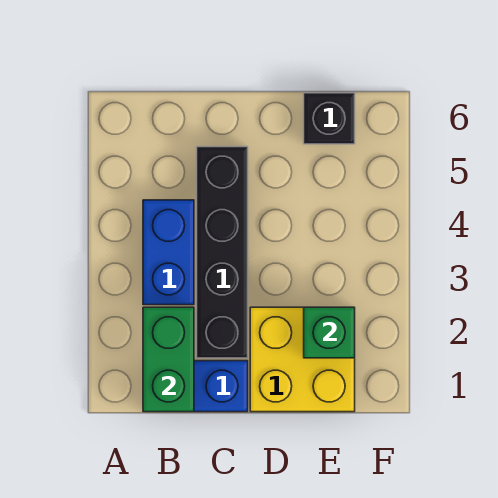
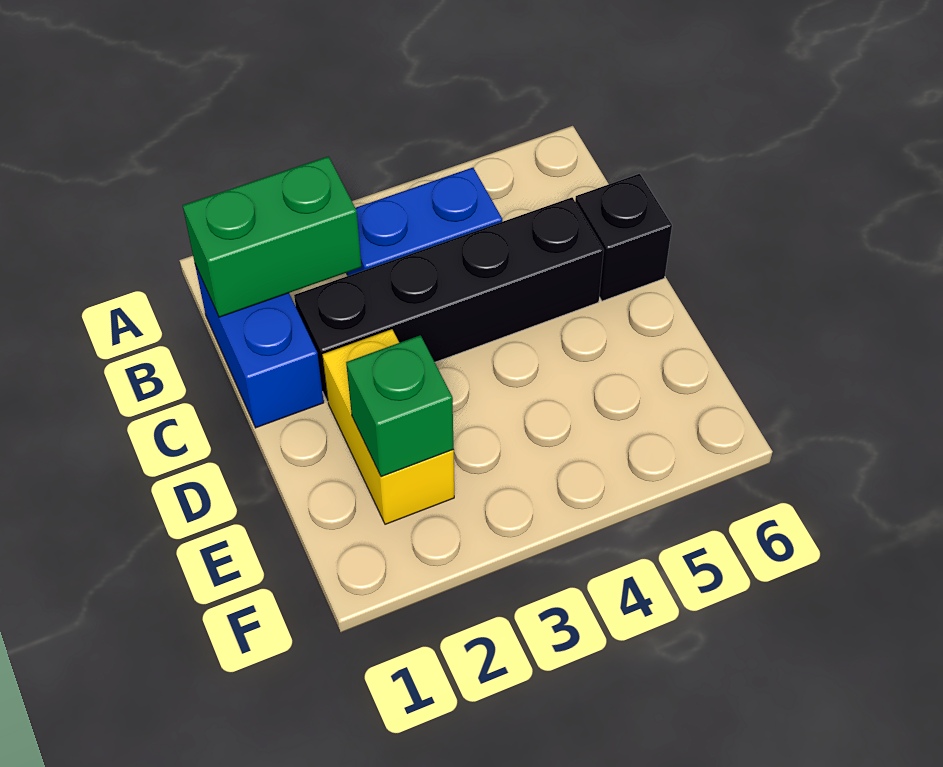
yellow brick D1:E2 level 1 -> yellow brick D2:E2 level 1
black brick E6 level 1 -> black brick C6 level 1

